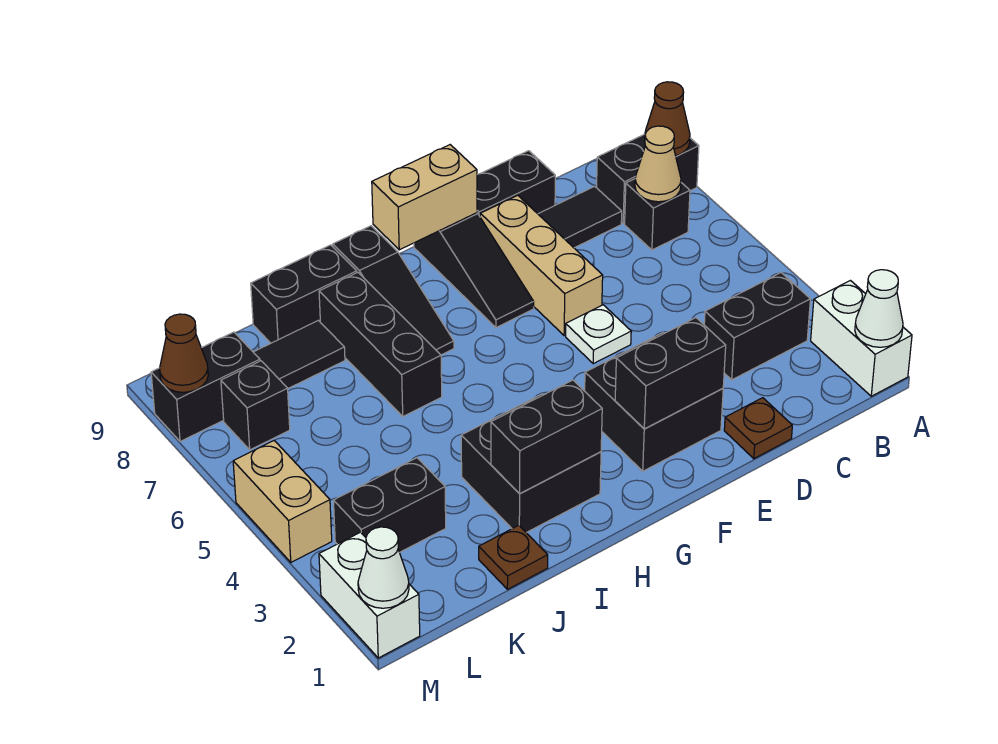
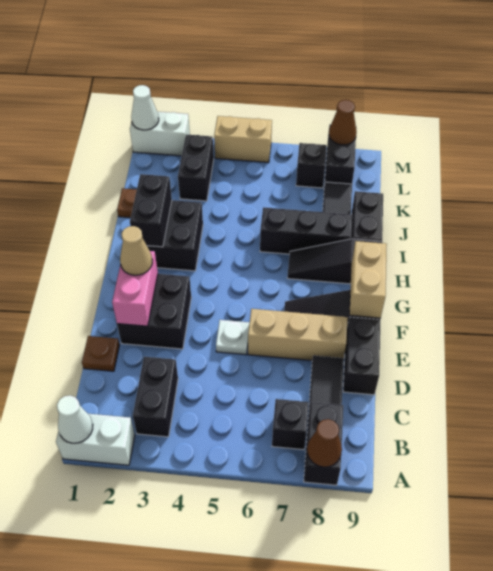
tan cone B7 level 2 -> tan cone F2 level 3
black brick E2:F2 level 2 -> pink brick E2:F2 level 2

